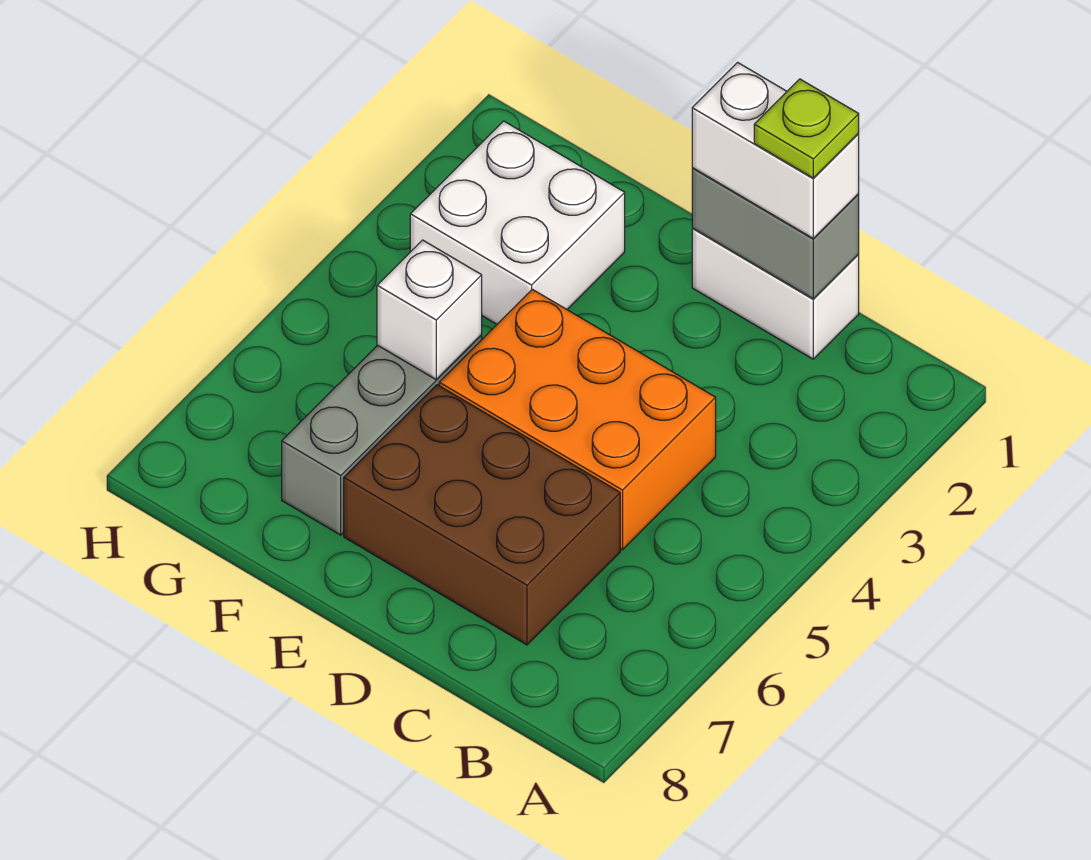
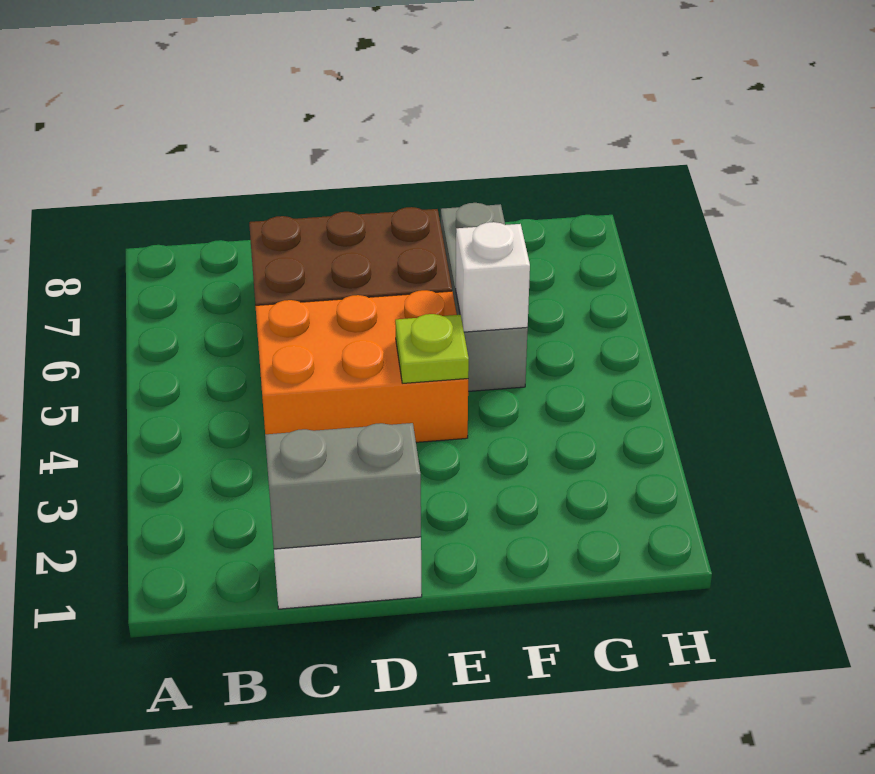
white brick C1:D1 level 3 -> none
lime plate C1 level 4 -> lime plate E4 level 2
white brick F2:G3 level 1 -> none

